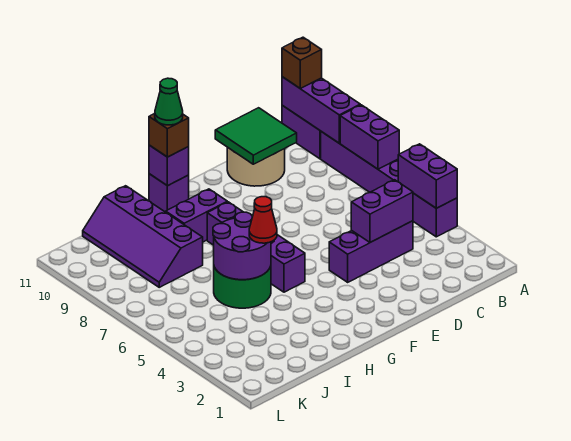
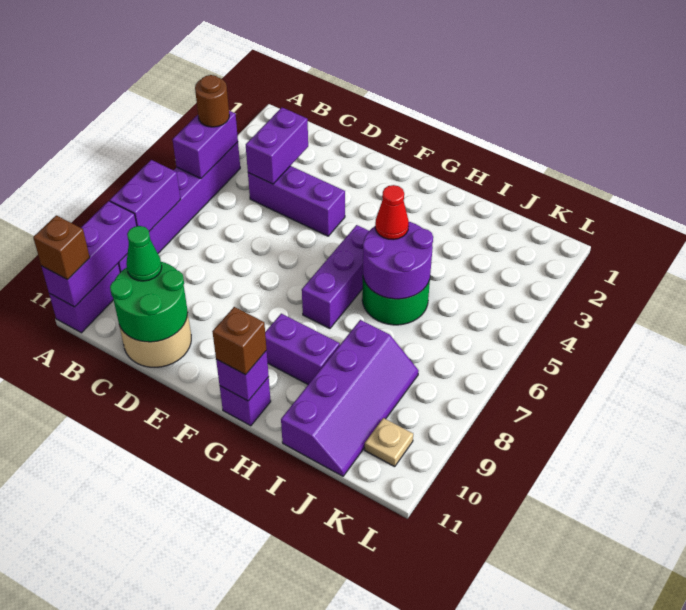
none -> brown round brick A4 level 3
purple brick C4:D4 level 2 -> purple brick C3:C4 level 2
green tile C10:D11 level 2 -> green round brick C10:D11 level 2
purple brick G5:G8 level 1 -> purple brick G5:G7 level 1
green cone G11 level 4 -> green cone C10 level 3
none -> tan plate K10 level 1

